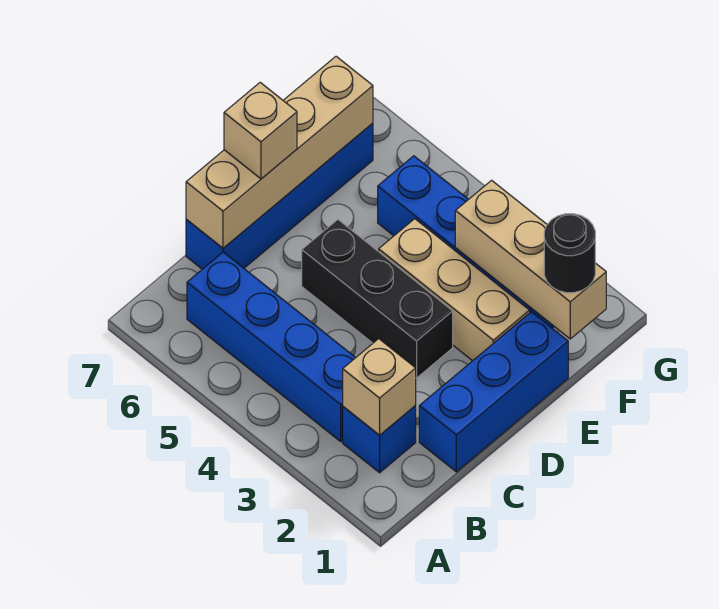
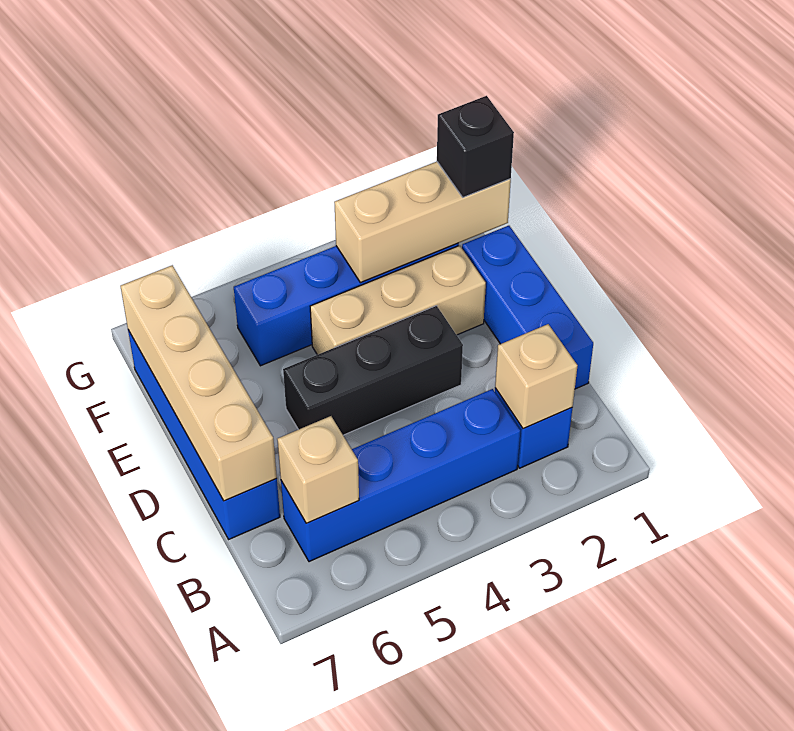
tan brick D7 level 3 -> tan brick B6 level 2
black round brick F1 level 3 -> black brick F1 level 3

